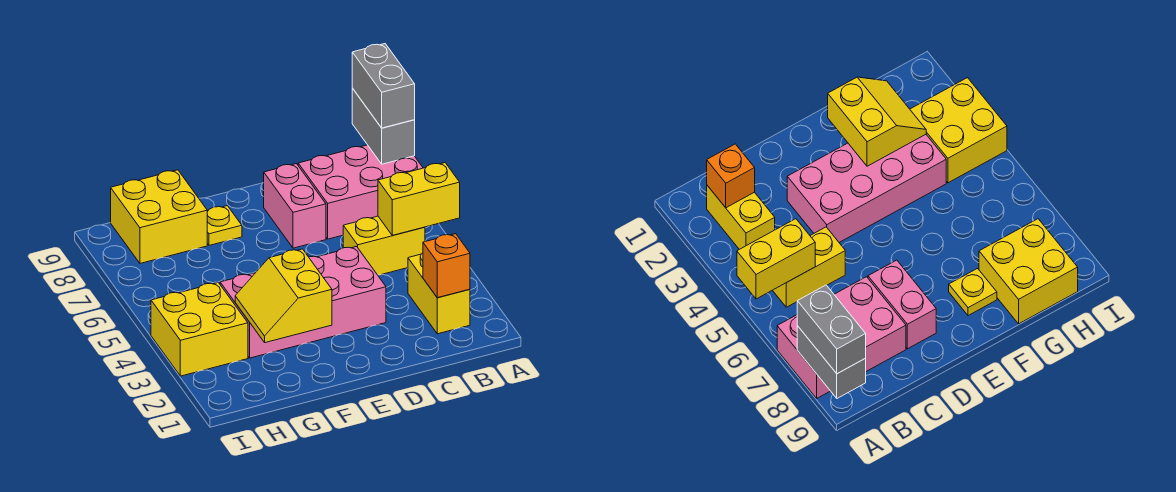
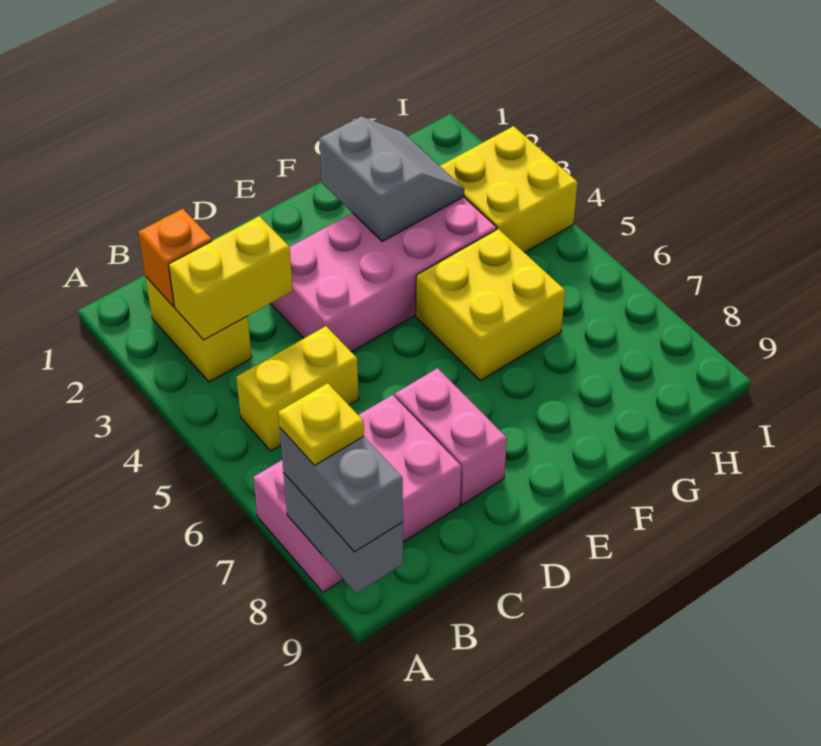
yellow brick A5:B5 level 2 -> yellow brick B3:C3 level 2
yellow slope F2:G3 level 2 top F -> grey slope F2:G3 level 2 top F
yellow plate F8 level 1 -> yellow plate A8 level 4
yellow brick G8:H9 level 1 -> yellow brick F5:G6 level 1

